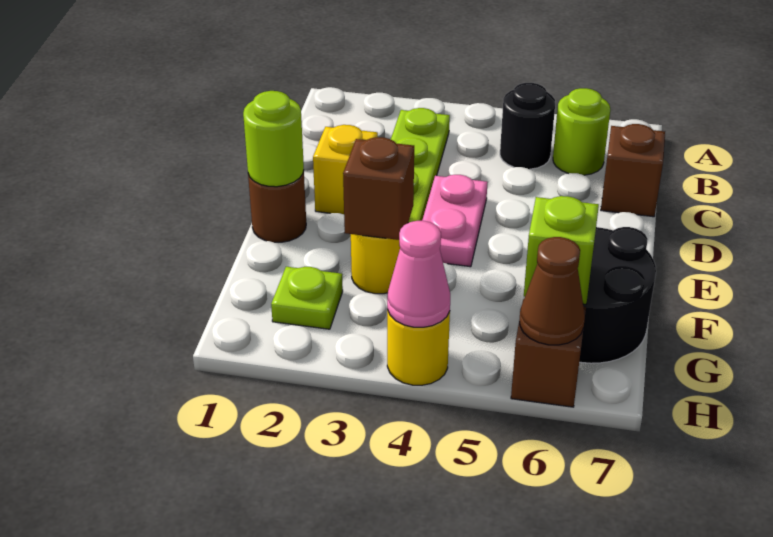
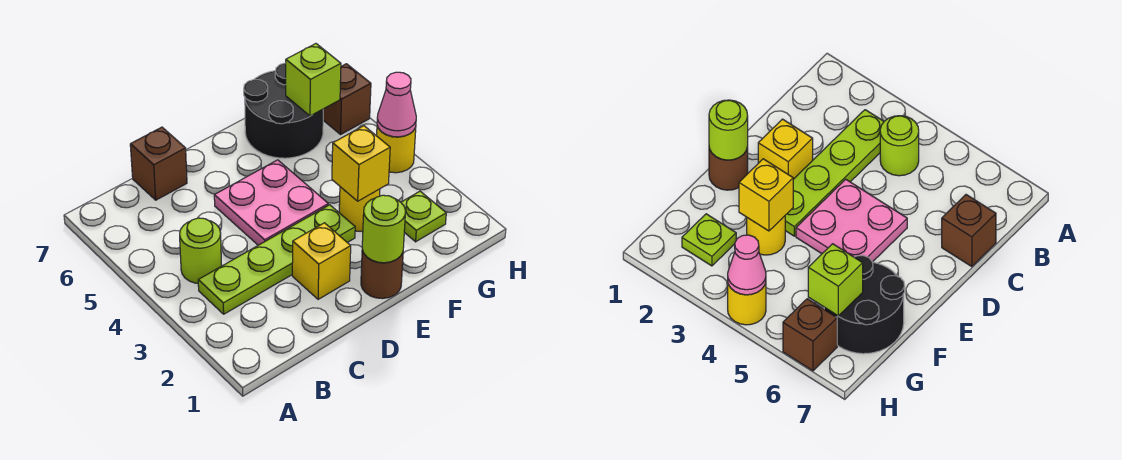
black round brick B5 level 1 -> none
lime round brick B6 level 1 -> lime round brick B4 level 1
pink plate D4:E4 level 1 -> pink plate D4:E5 level 1
brown brick F3 level 2 -> yellow brick F3 level 2
brown cone H6 level 2 -> none

